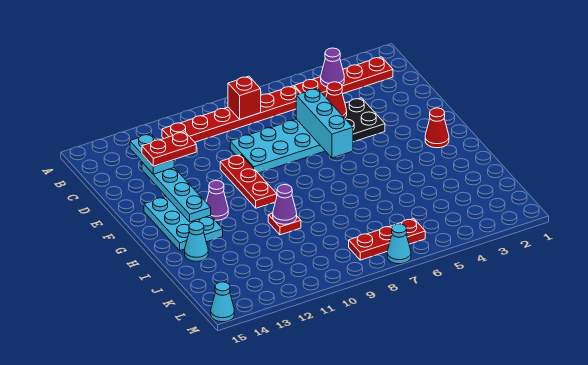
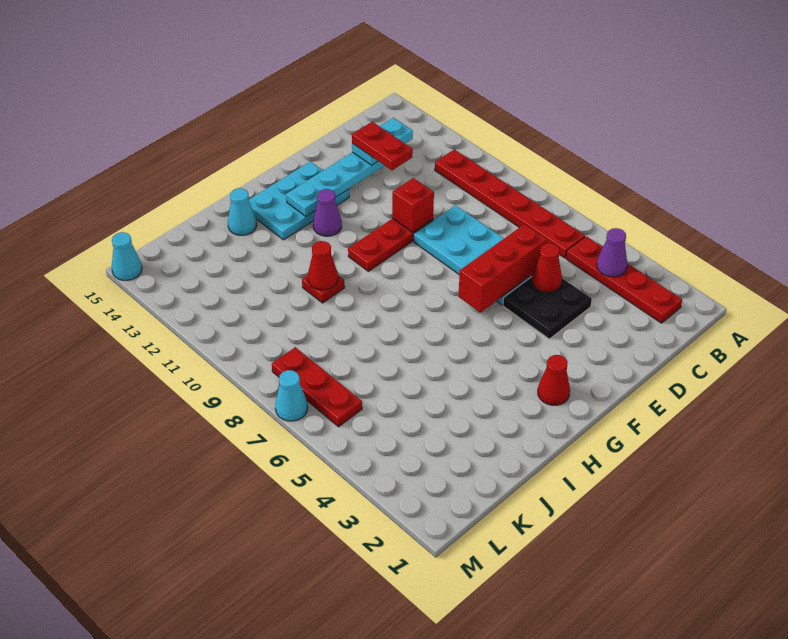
red brick B8 level 2 -> red brick E10 level 2
cyan brick D6:F6 level 2 -> red brick D6:F6 level 2
purple cone I10 level 2 -> red cone I10 level 2

